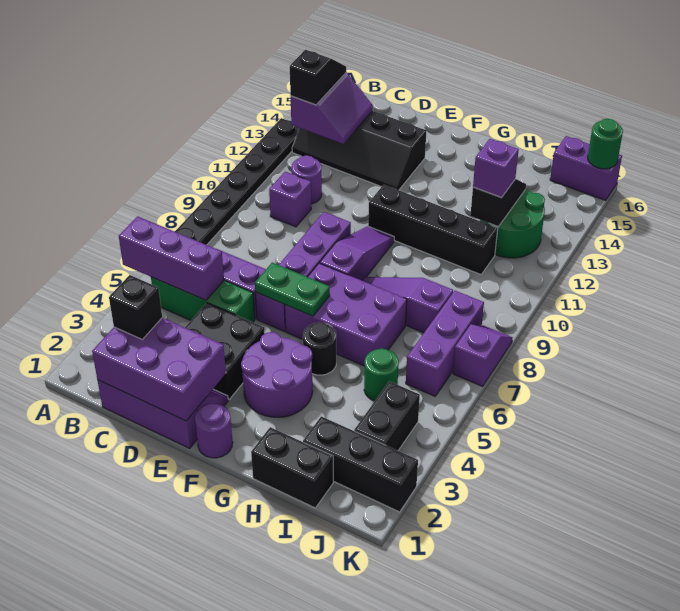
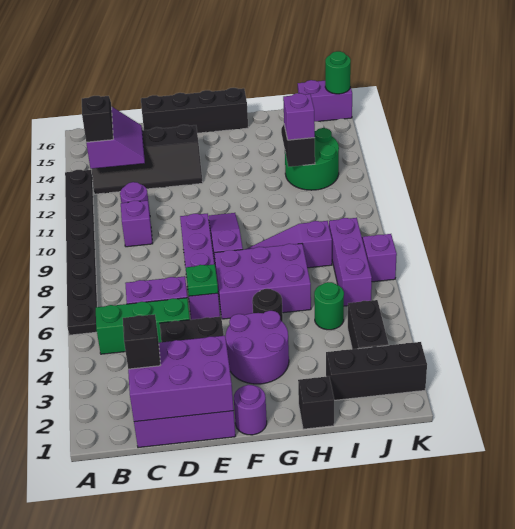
purple brick A5:C5 level 2 -> none
green plate E6:F6 level 2 -> green plate E6 level 2
black brick F11:I11 level 1 -> black brick D16:G16 level 1
black brick H1:I1 level 1 -> black brick H1 level 1

